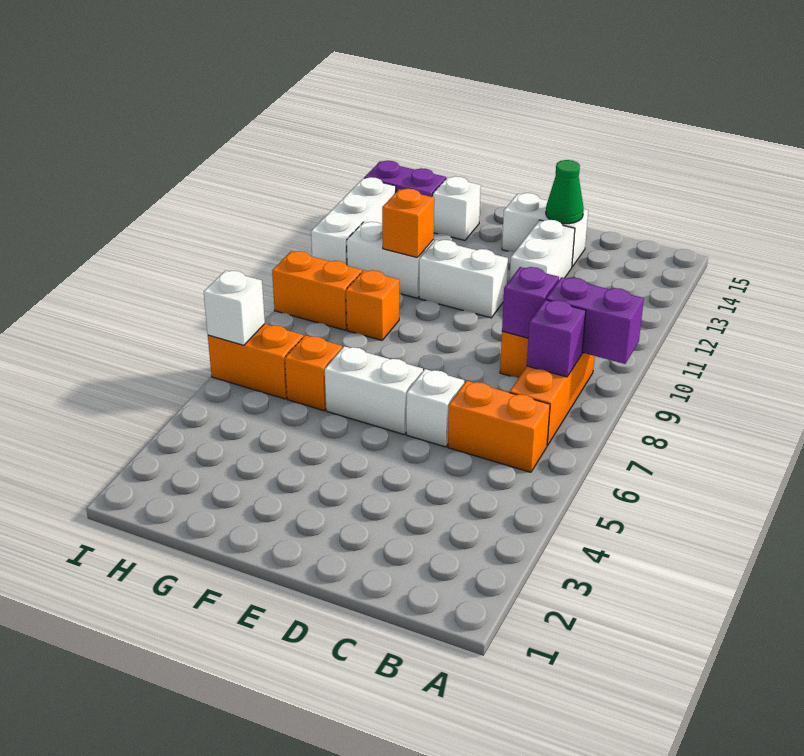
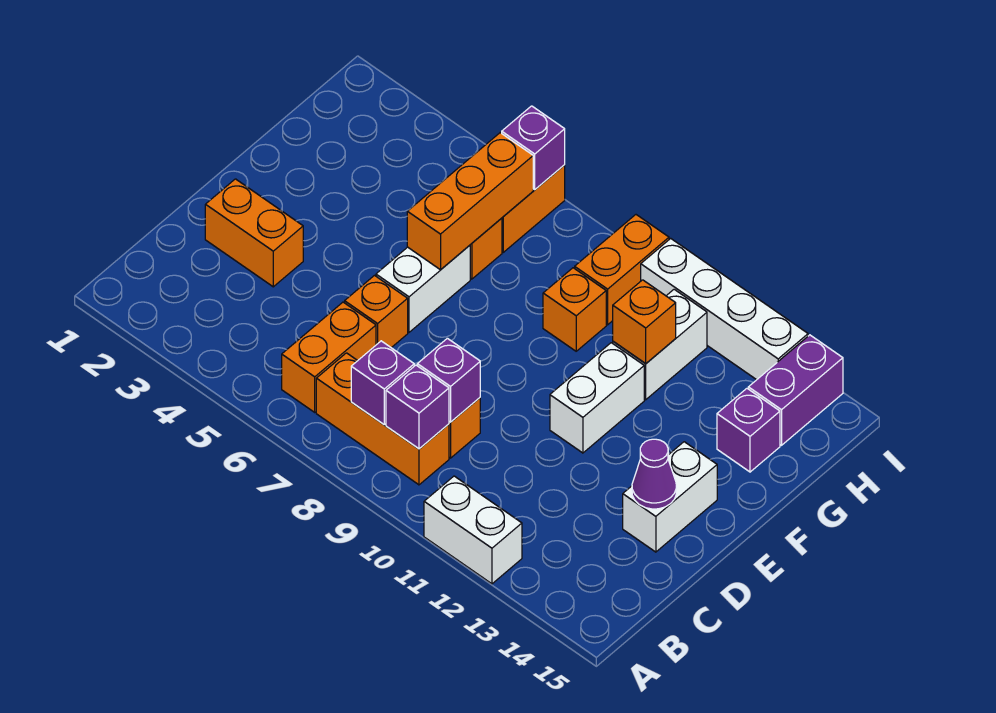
purple brick A9:B9 level 2 -> purple brick B9 level 2
none -> orange brick D2:D3 level 1
white brick D6 level 1 -> orange brick D6 level 1
white brick D12:D13 level 1 -> white brick A11:A12 level 1
green cone D14 level 2 -> purple cone D14 level 2
none -> orange brick F6:H6 level 2
white brick G14 level 1 -> purple brick G14 level 1
white brick I6 level 2 -> purple brick I6 level 2
white brick I11:I13 level 1 -> white brick I10:I13 level 1

